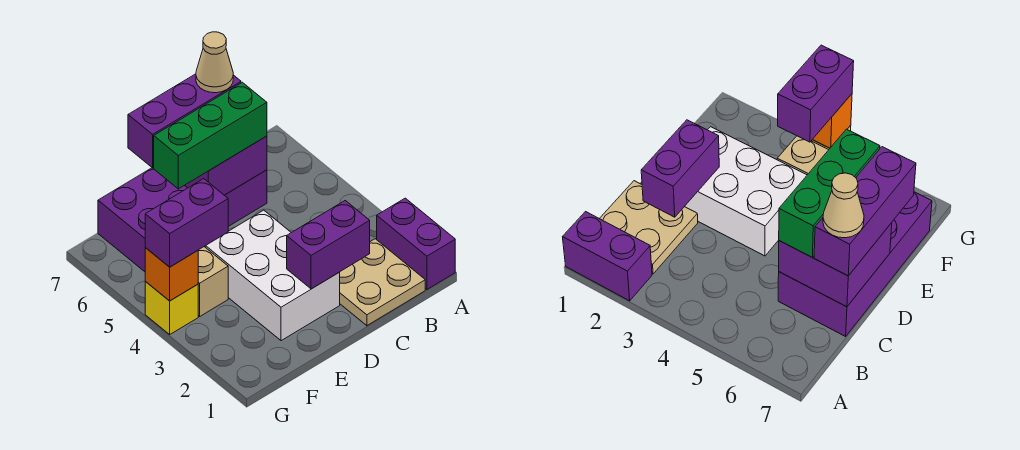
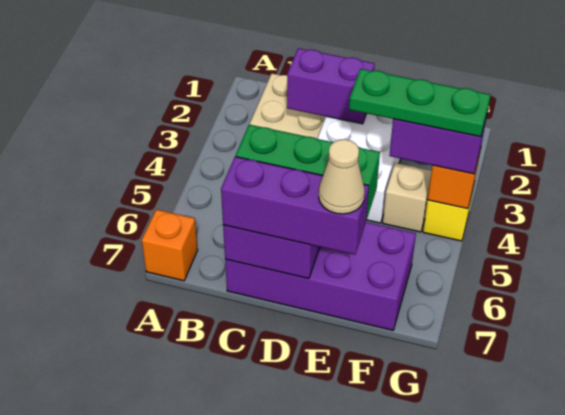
purple brick A1:A2 level 1 -> none
none -> orange brick A7 level 1
tan cone C7 level 4 -> tan cone E7 level 4
none -> green plate E4:G4 level 4

